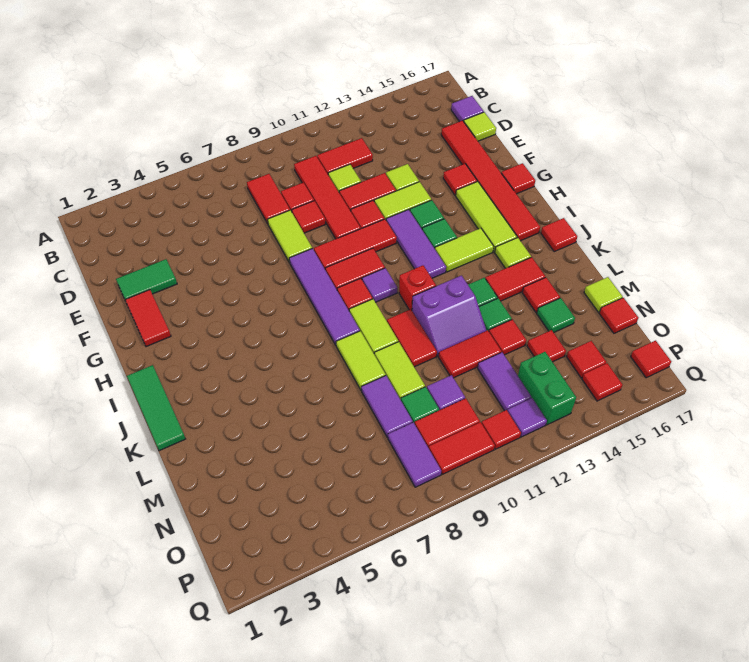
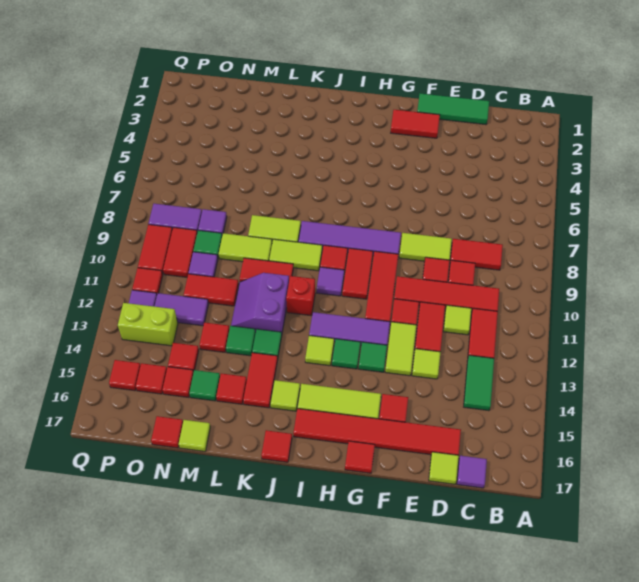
green tile E2:E3 level 1 -> green tile C13:C14 level 1
green tile I1:K1 level 1 -> green tile D1:F1 level 1
lime tile I13:I14 level 1 -> lime tile I13 level 1
purple tile M8:N8 level 1 -> purple tile N8 level 1
red tile M11:M12 level 1 -> red tile M11:N11 level 1
green brick O13:P13 level 1 -> lime brick O13:P13 level 1
red tile P17 level 1 -> red tile N15 level 1

